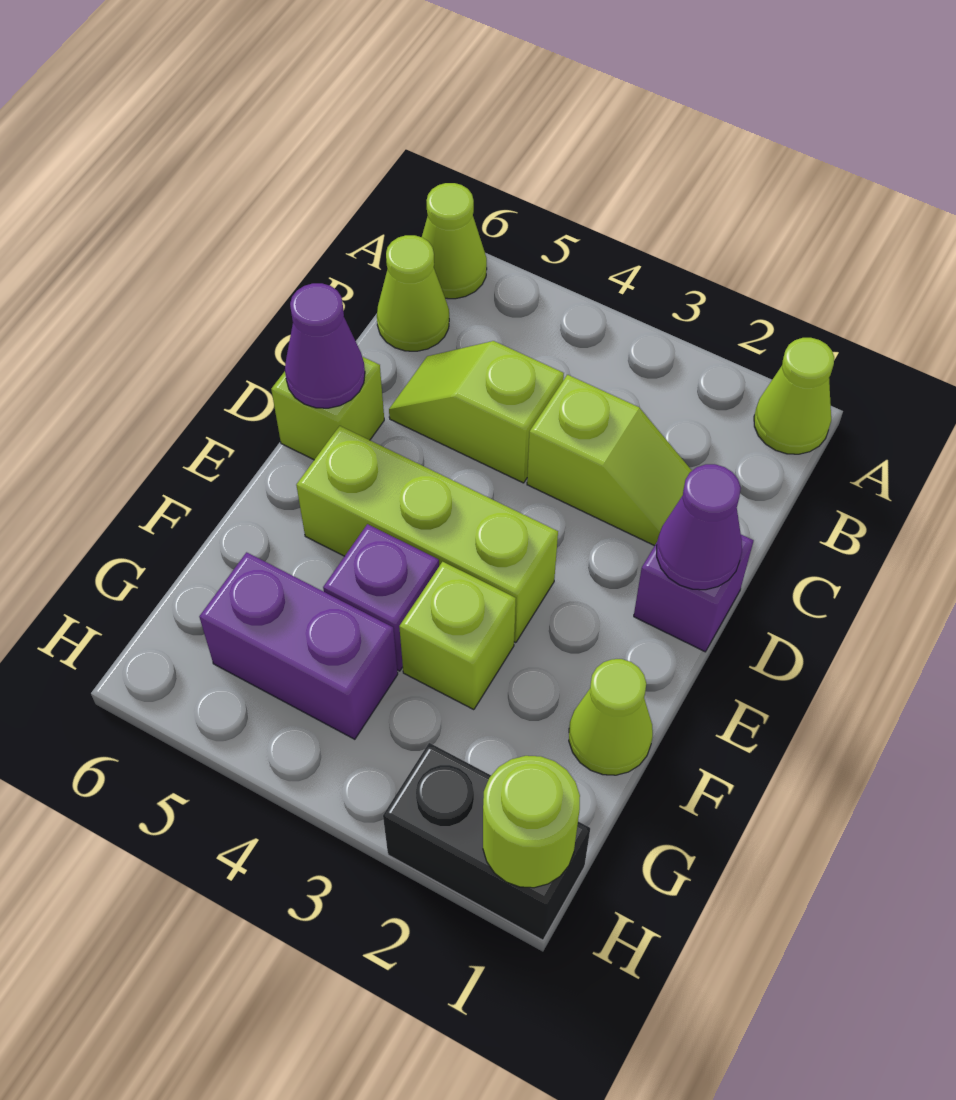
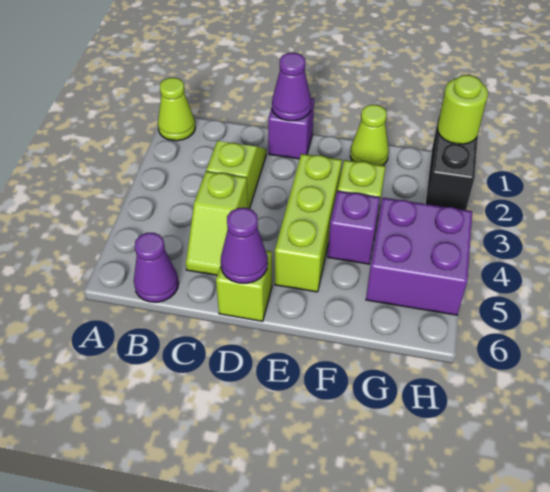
lime cone A6 level 1 -> none
lime cone B6 level 1 -> purple cone B6 level 1
purple brick G4:G5 level 1 -> purple brick G4:H5 level 1

